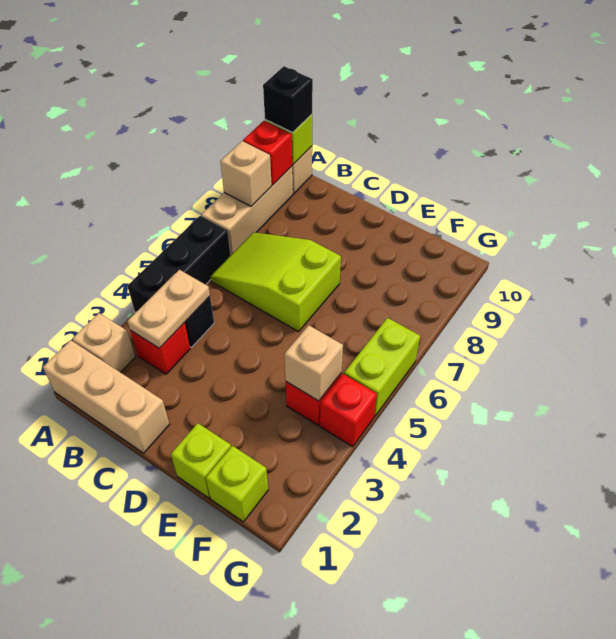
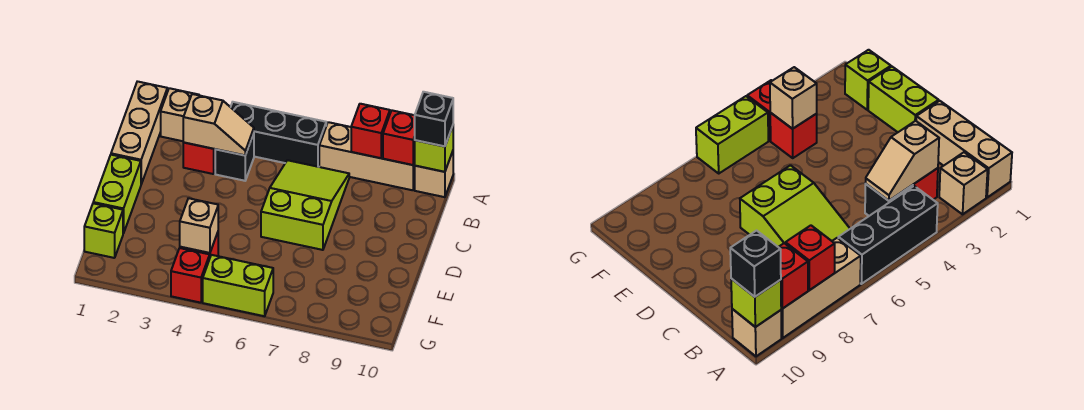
tan brick A8 level 2 -> red brick A8 level 2
tan plate B3:B4 level 2 -> tan slope B3:B4 level 2 top 3
lime brick E1 level 1 -> lime brick D1:E1 level 1

